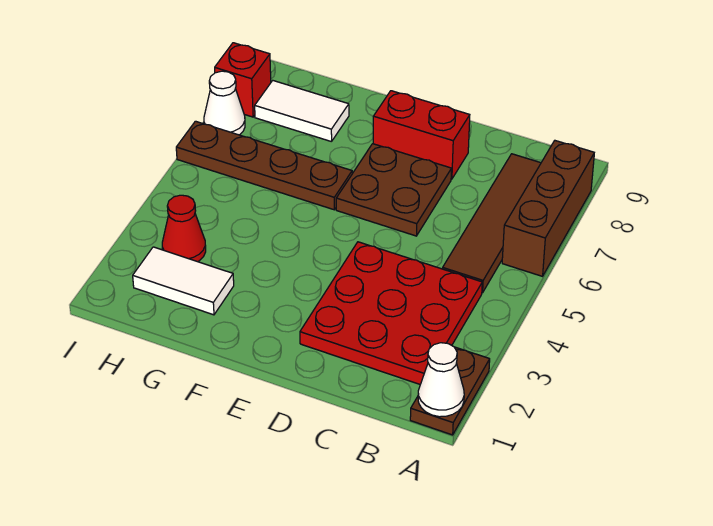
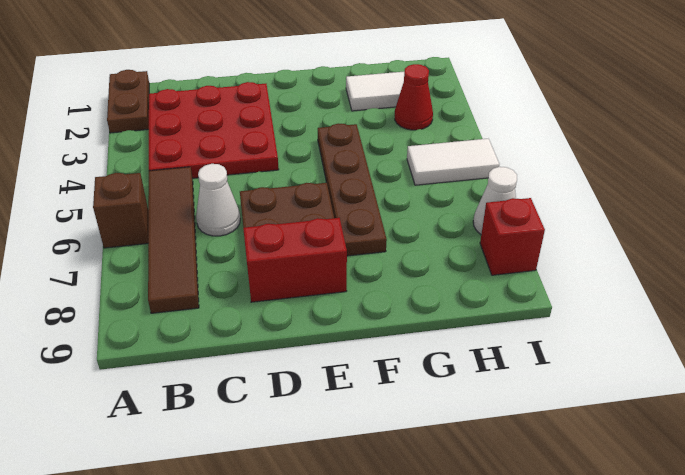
white cone A1 level 2 -> white cone C6 level 1
brown brick A6:A8 level 1 -> brown brick A6 level 1
brown plate F6:I6 level 1 -> brown plate F4:F7 level 1
white tile G8:H8 level 1 -> white tile H5:I5 level 1

